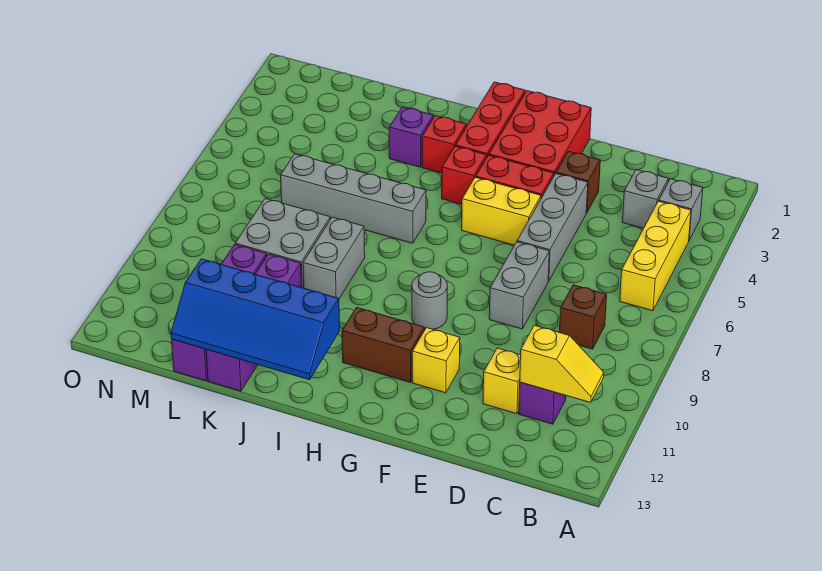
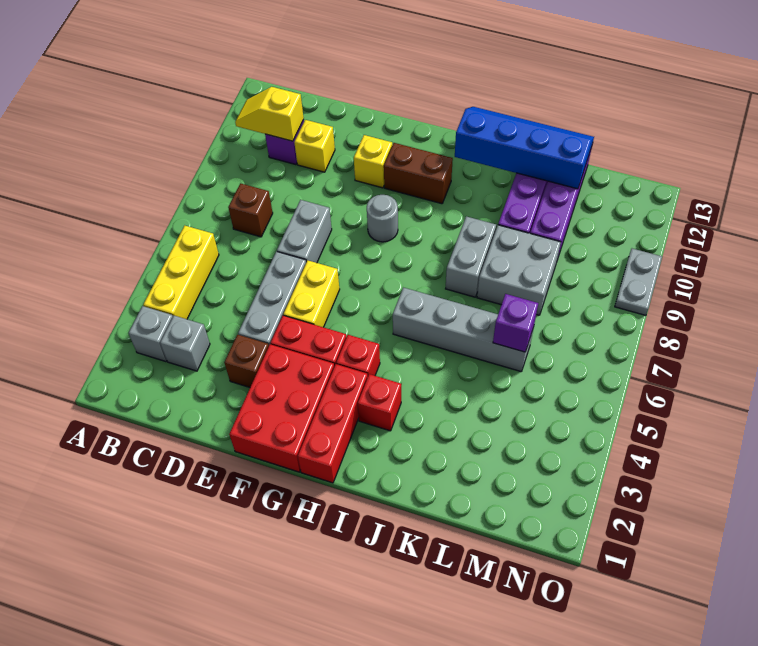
yellow brick F5:G5 level 1 -> yellow brick F5:F6 level 1
purple brick J3 level 1 -> purple brick L6 level 2
none -> grey plate O9:O10 level 1

